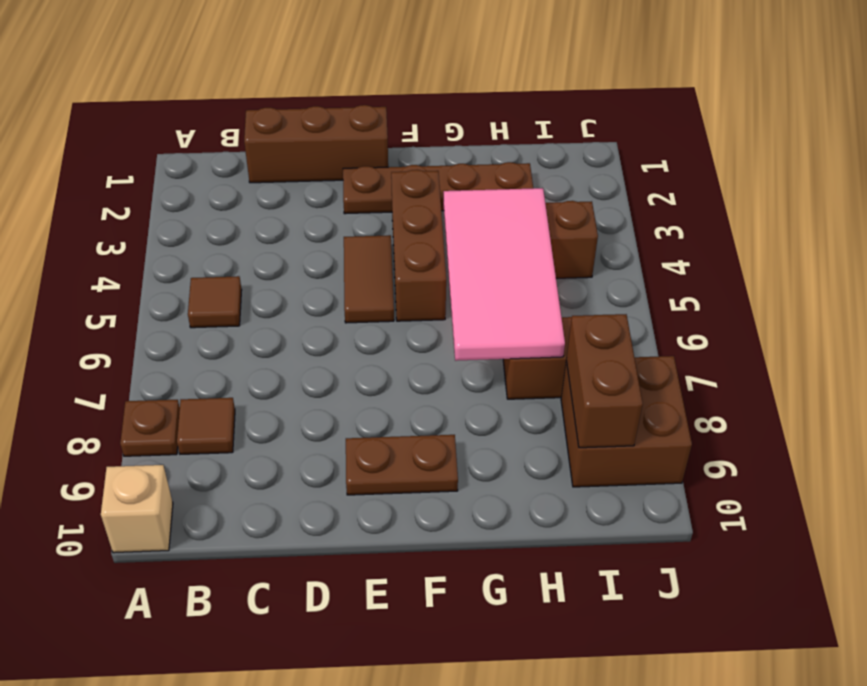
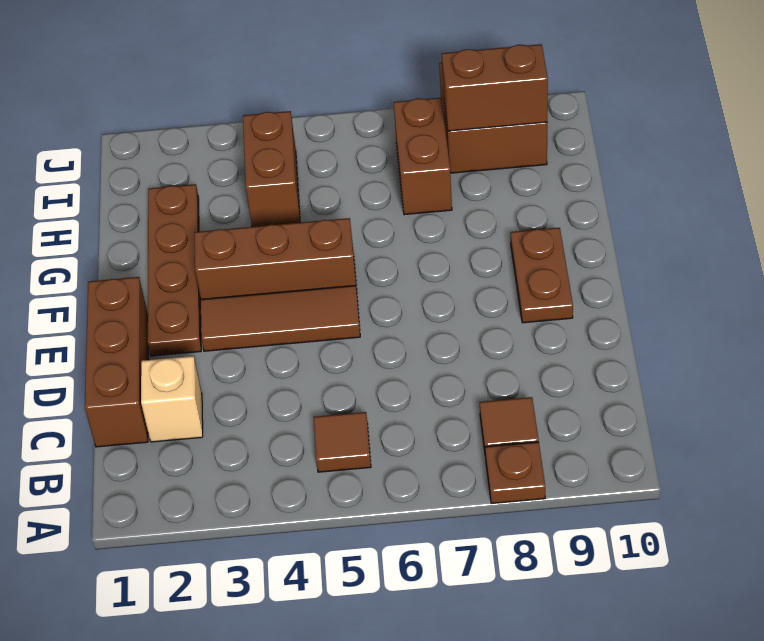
tan brick A10 level 1 -> tan brick C2 level 1
brown tile E4:E5 level 1 -> brown tile E3:E5 level 1
pink tile G4:H7 level 2 -> none

